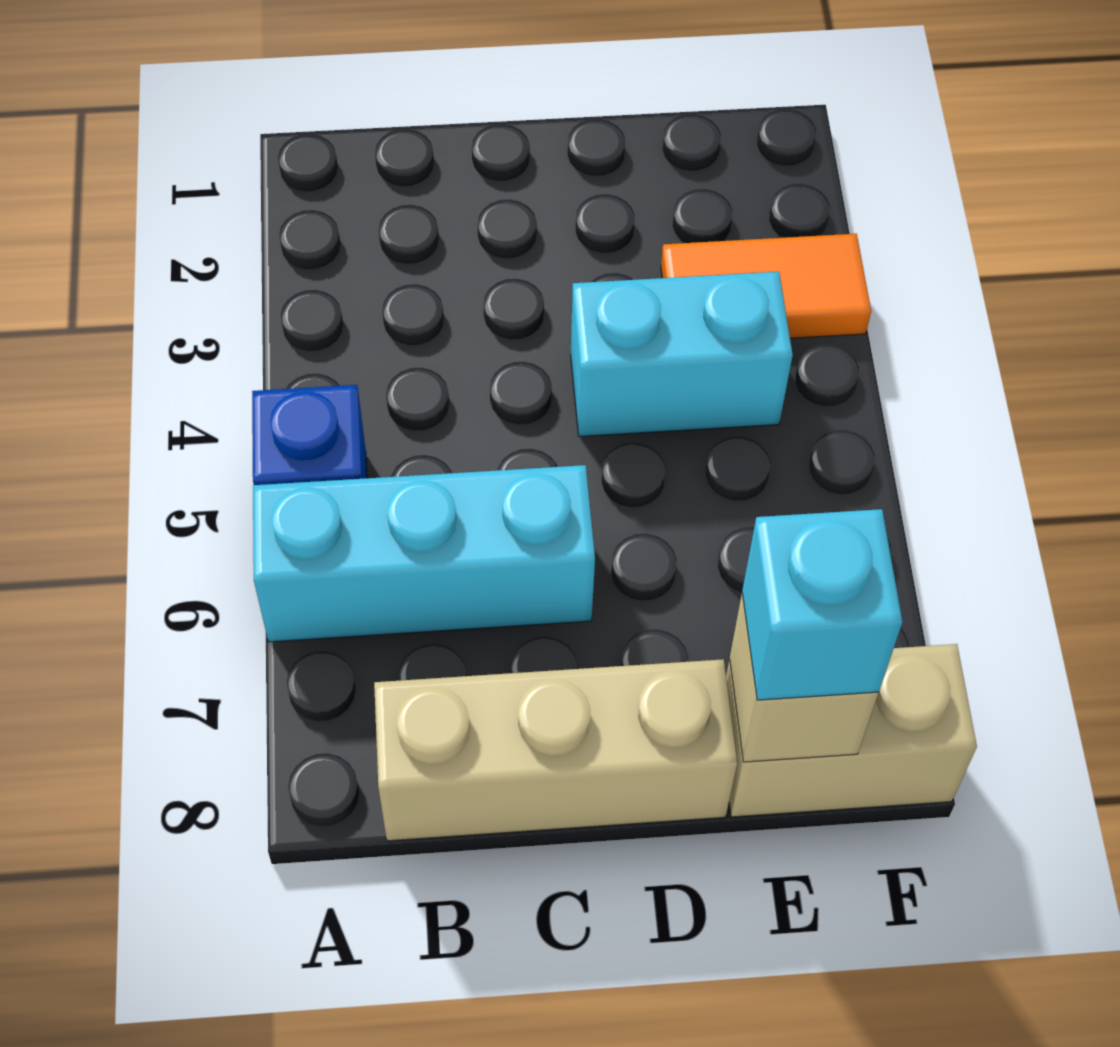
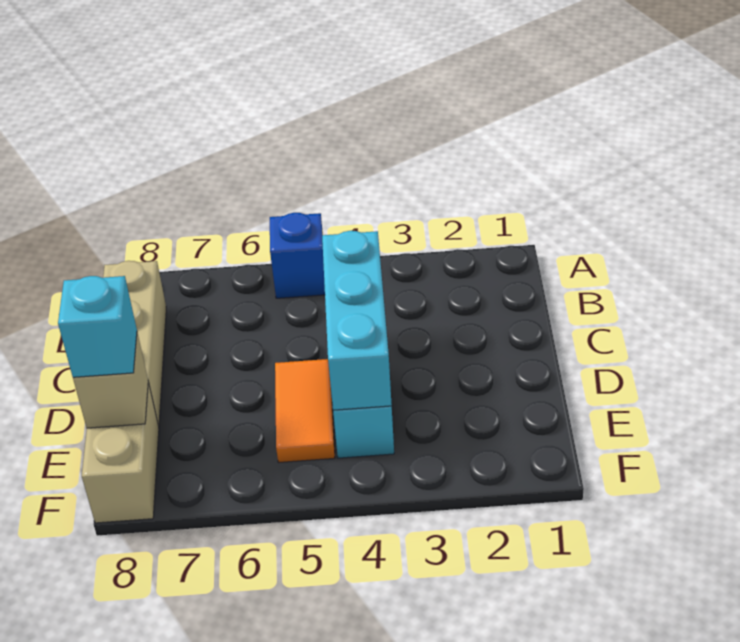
cyan brick A6:C6 level 1 -> cyan brick C4:E4 level 2
orange tile E3:F3 level 1 -> orange tile D5:E5 level 1

